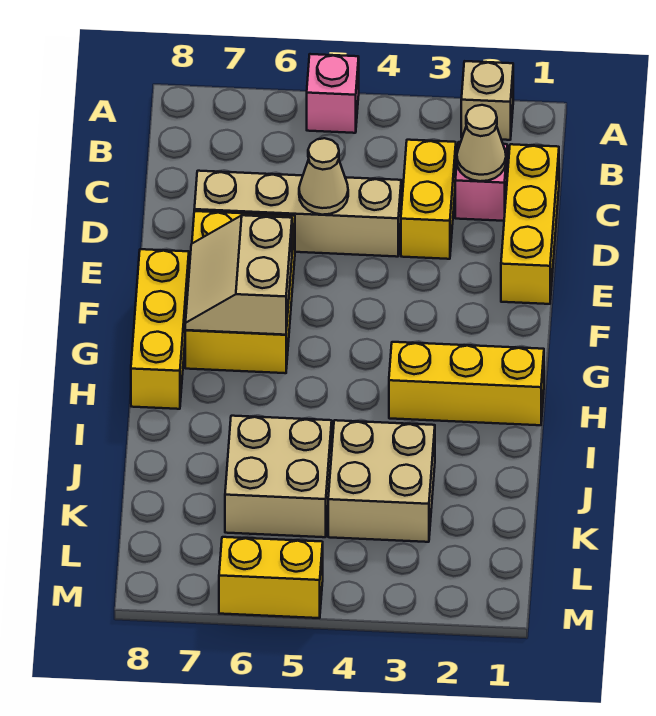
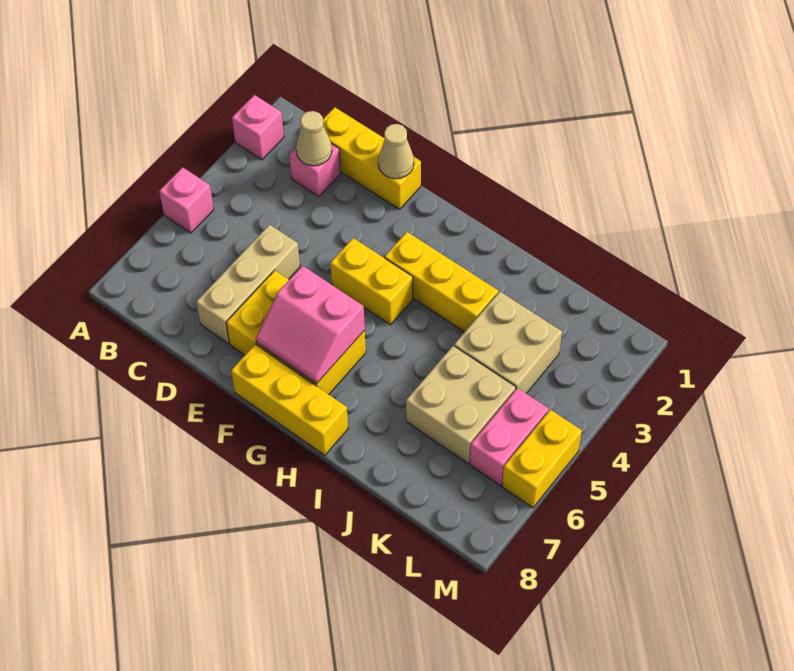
tan brick A2 level 1 -> pink brick A2 level 1
yellow brick C3:D3 level 1 -> yellow brick F4:G4 level 1
tan brick D4:D7 level 1 -> tan brick D5:D7 level 1
tan cone D5 level 2 -> tan cone E1 level 2
tan slope F6:G7 level 2 top 6 -> pink slope F6:G7 level 2 top 6
yellow brick H1:H3 level 1 -> yellow brick G3:I3 level 1
none -> pink brick L5:L6 level 1

